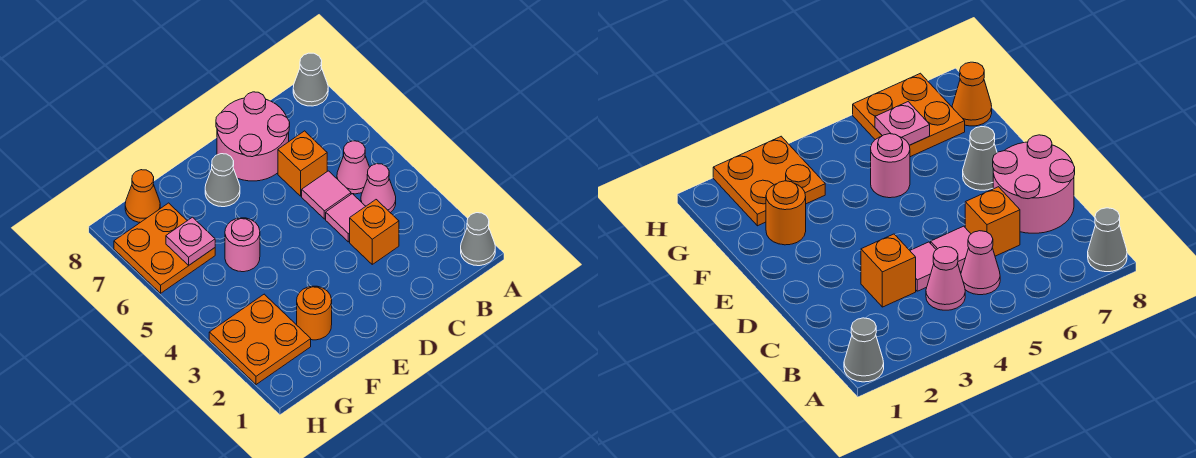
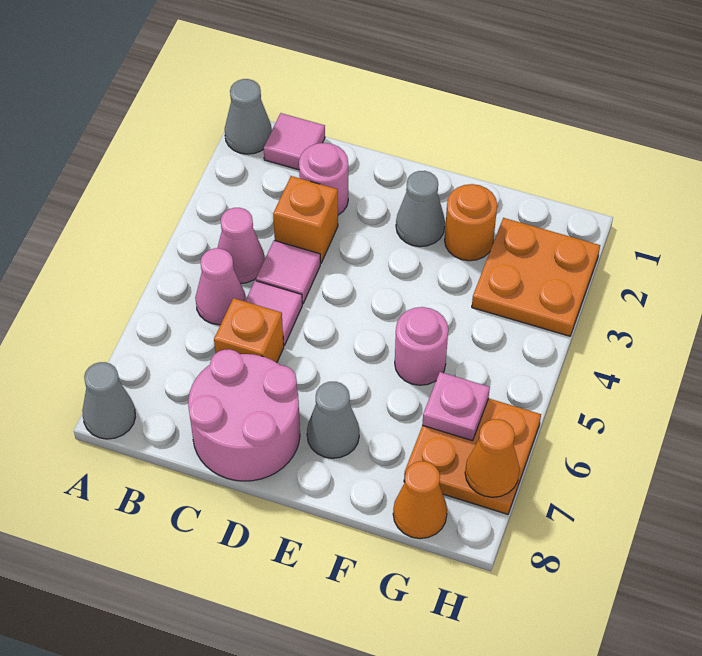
none -> pink tile B1 level 1
none -> pink round brick C2 level 1
none -> grey cone E2 level 1
none -> orange cone H7 level 2

